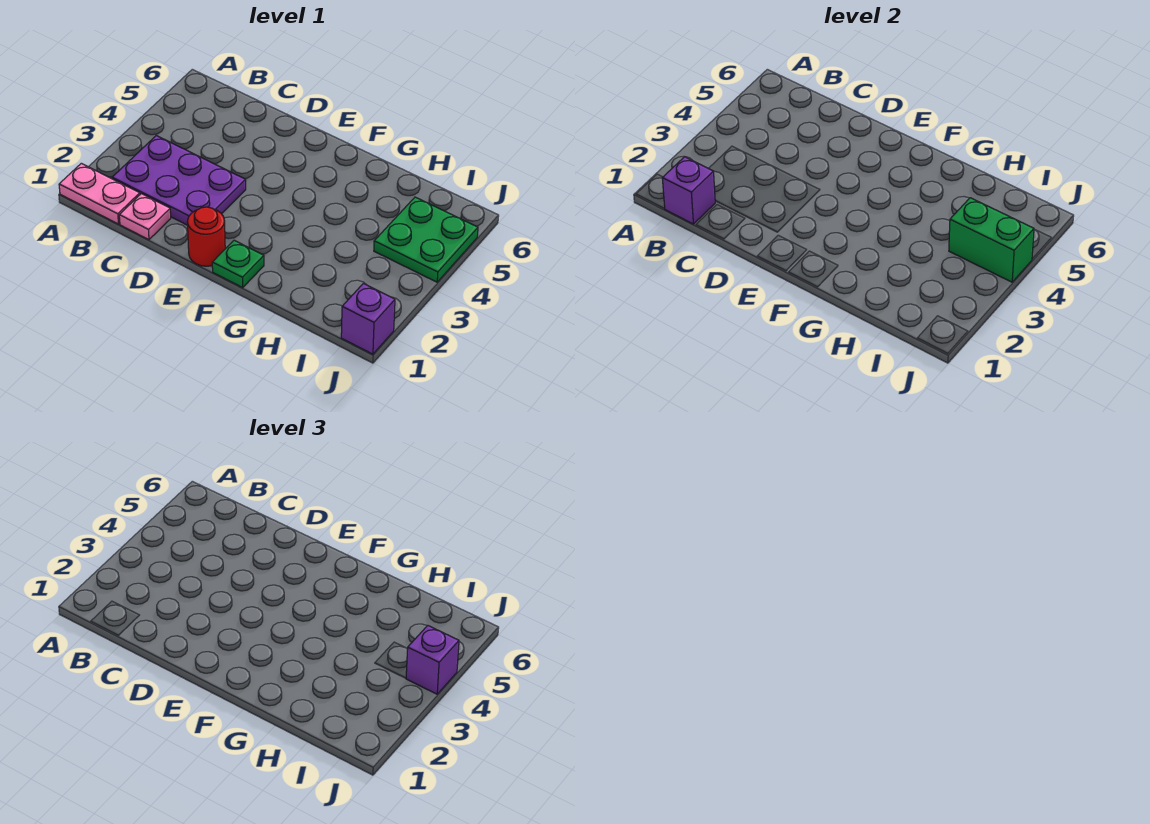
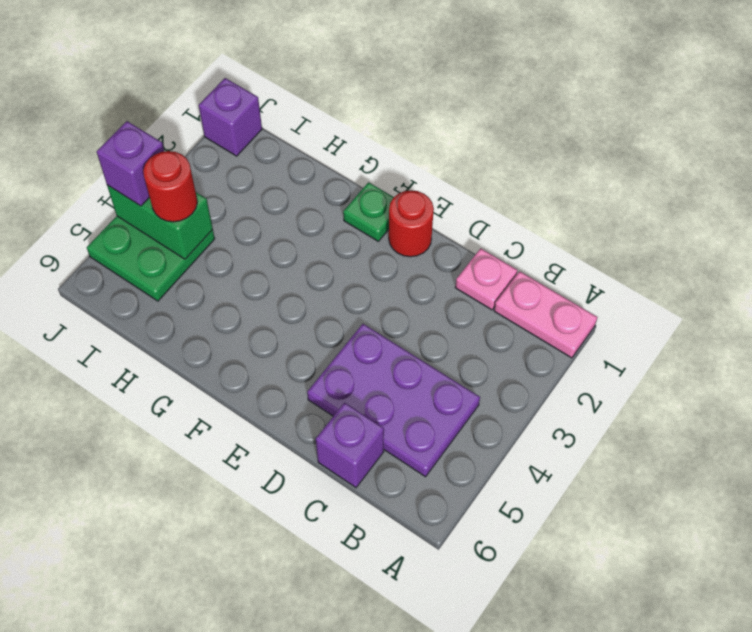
purple brick B1 level 2 -> purple brick C6 level 1
purple plate B2:D3 level 1 -> purple plate B4:D5 level 1
none -> red round brick I4 level 3

